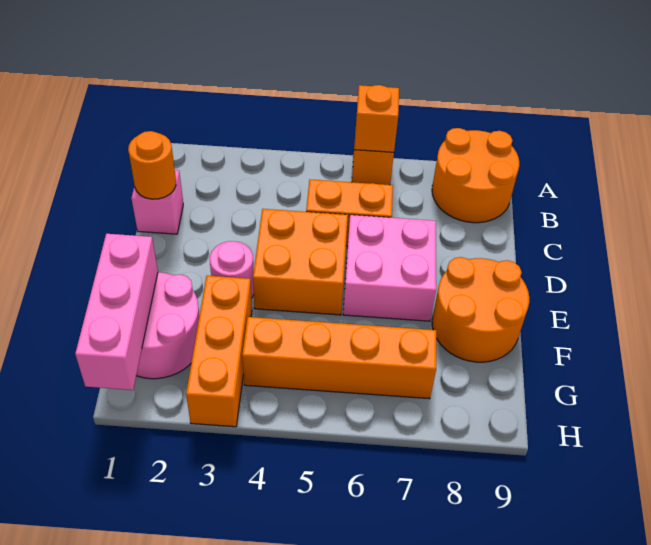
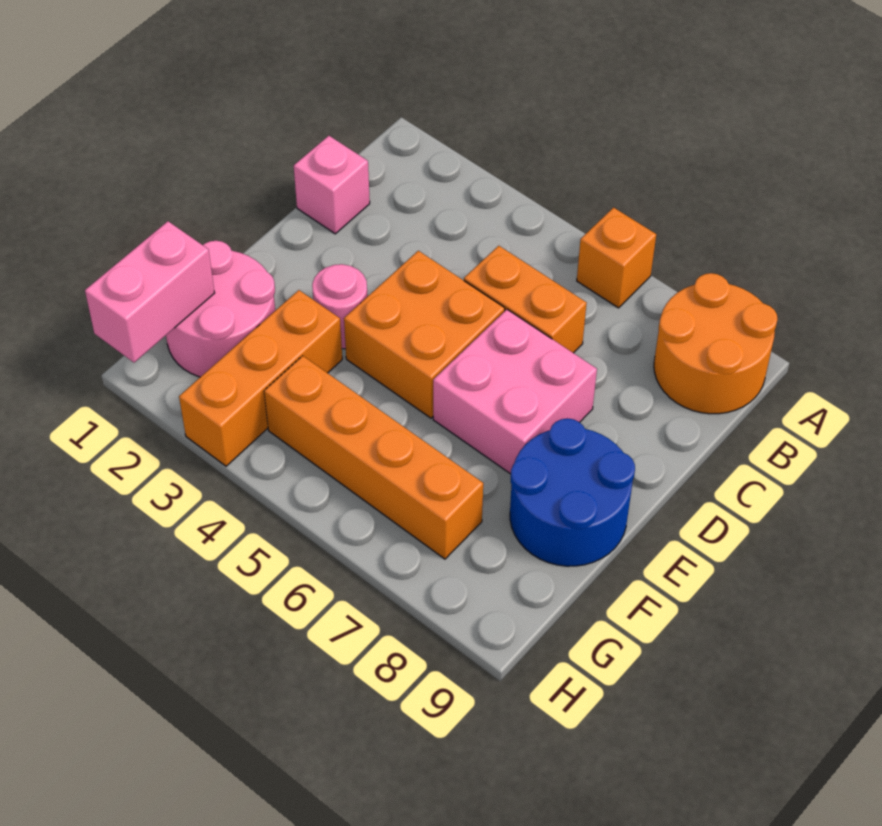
orange brick A6 level 2 -> none
orange round brick C1 level 2 -> none
orange round brick E8:F9 level 1 -> blue round brick E8:F9 level 1
pink brick F1:H1 level 2 -> pink brick G1:H1 level 2

